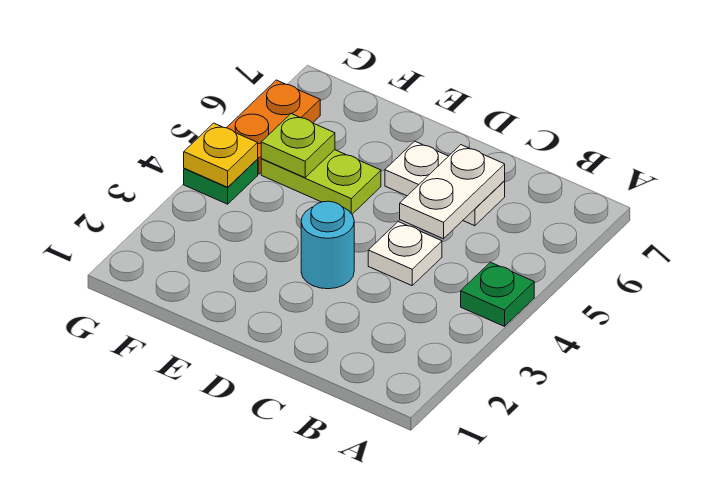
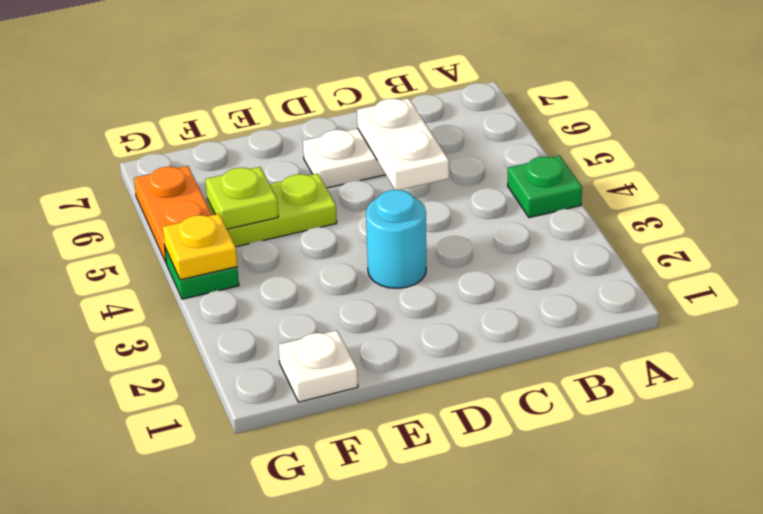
white plate C4 level 1 -> white plate F1 level 1

